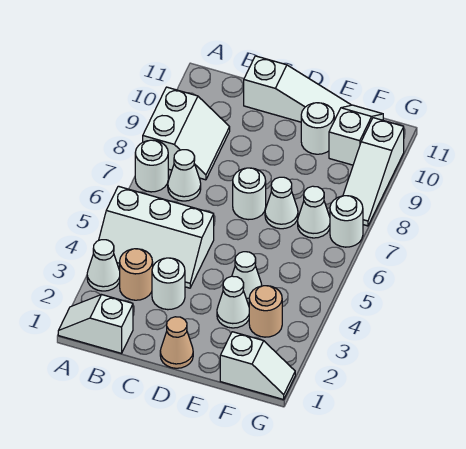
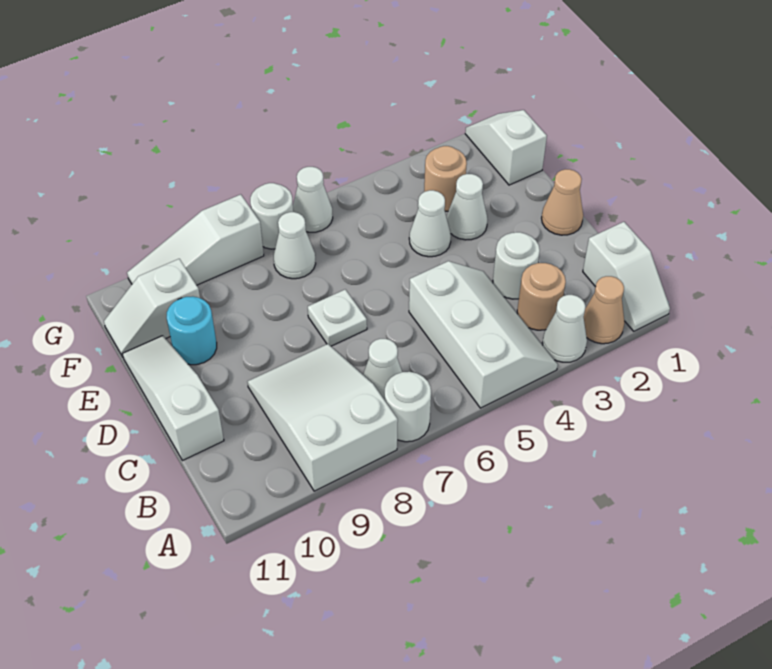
none -> tan cone A2 level 1
white slope A8:B9 level 1 top A -> white slope A8:C9 level 1 top A
white round brick D7 level 1 -> white plate D7 level 1
white cone E7 level 1 -> white cone G6 level 1
white round brick E10 level 1 -> cyan round brick E10 level 1
white slope G8:G10 level 1 top 10 -> white slope G8:G10 level 1 top 8

